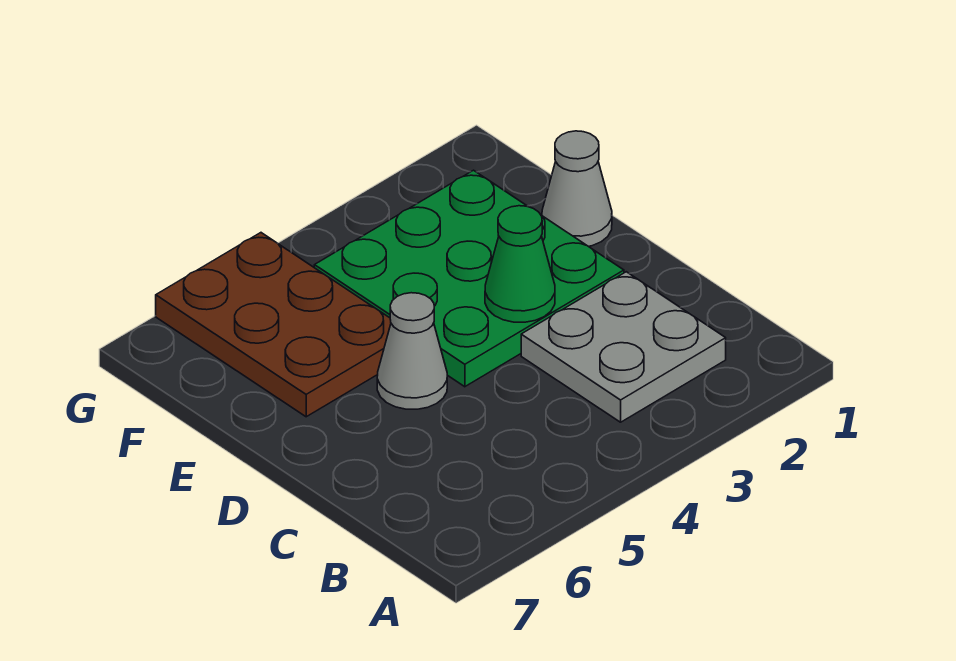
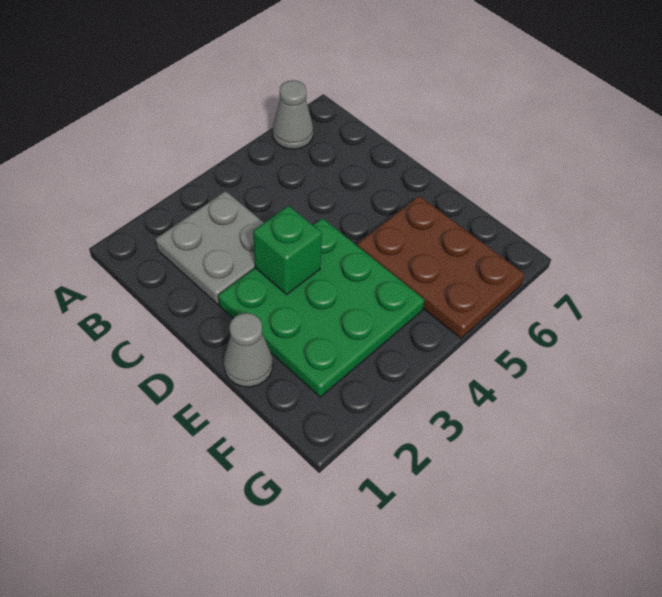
green cone D3 level 2 -> green brick D3 level 2
grey cone D5 level 1 -> grey cone A6 level 1

